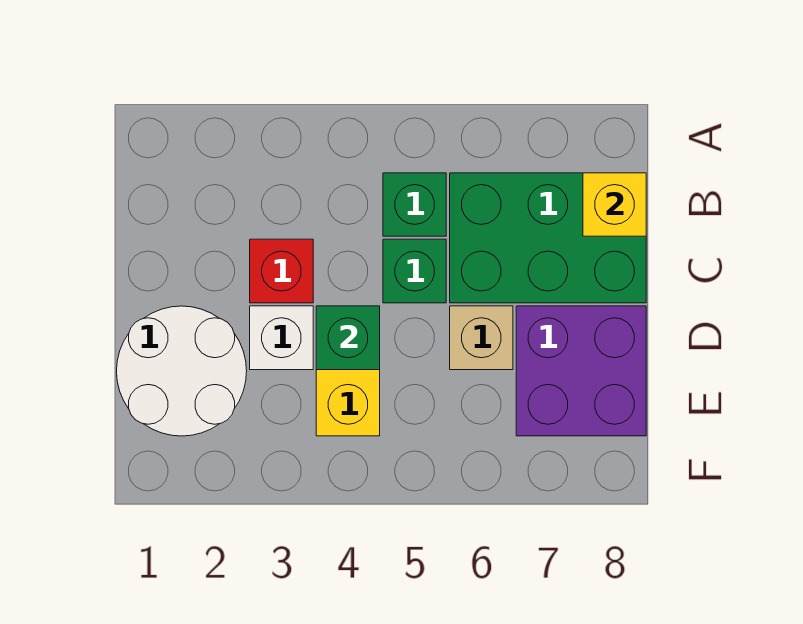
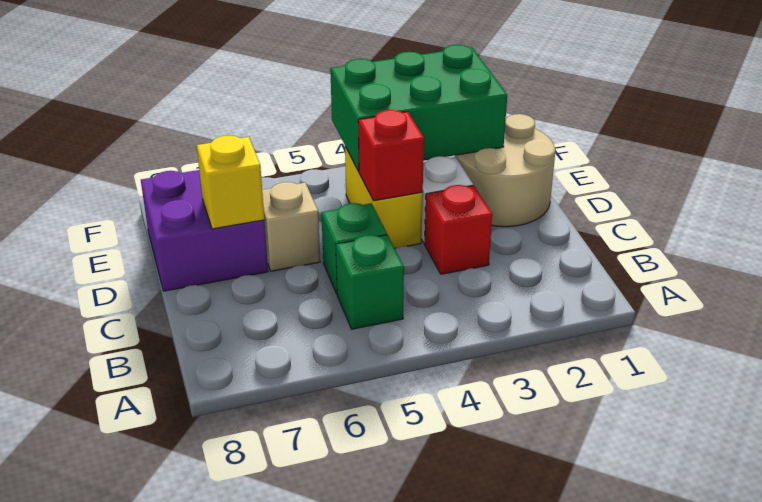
green brick B6:C8 level 1 -> green brick E2:F4 level 2
yellow brick B8 level 2 -> yellow brick D7 level 2
white round brick D1:E2 level 1 -> tan round brick D1:E2 level 1
green brick D4 level 2 -> red brick D4 level 2

